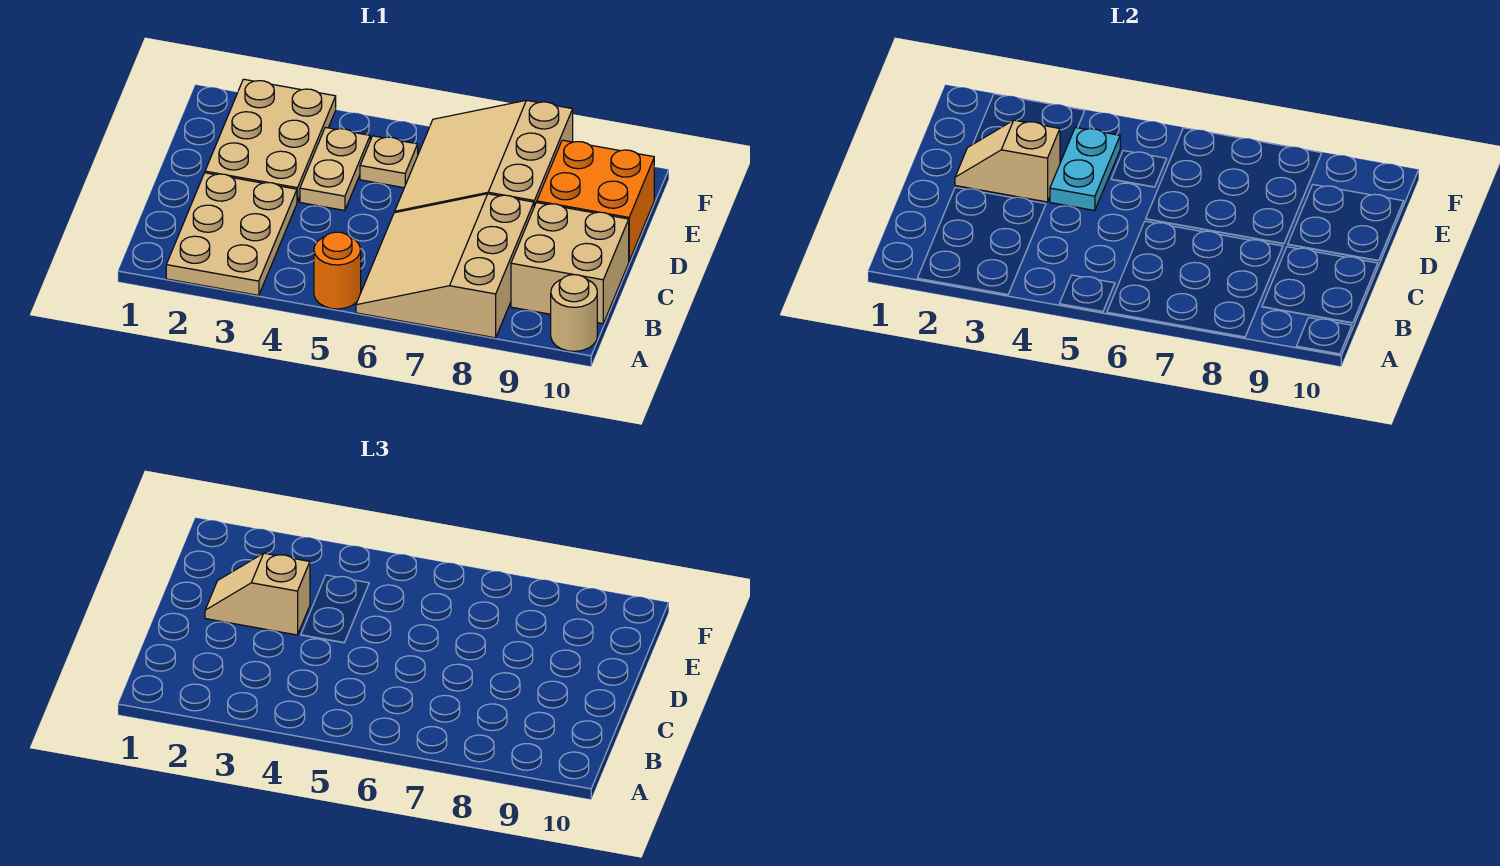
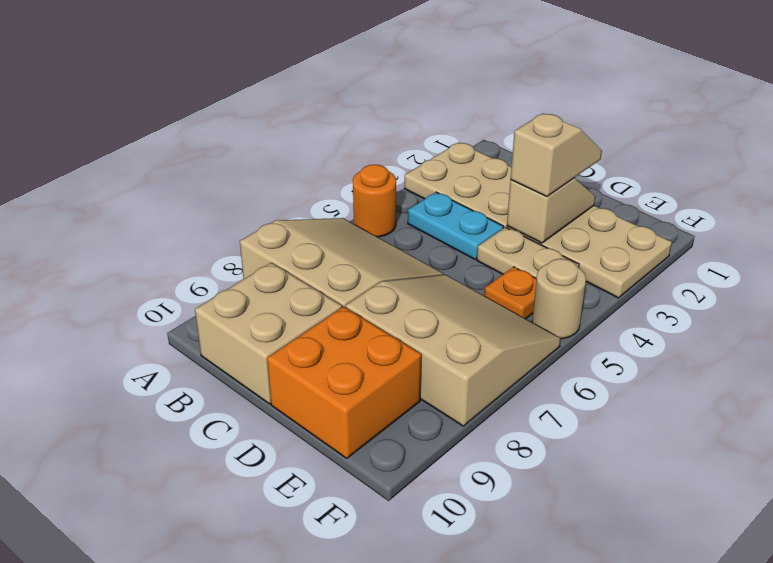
tan round brick A10 level 1 -> tan round brick F5 level 1
cyan plate D4:E4 level 2 -> cyan plate B4:C4 level 1
tan plate E5 level 1 -> orange plate E5 level 1

